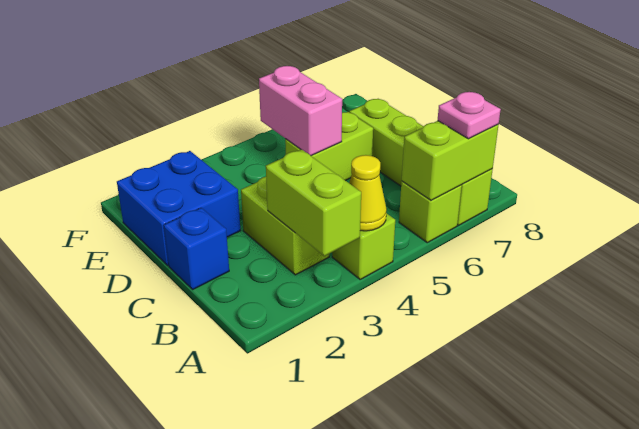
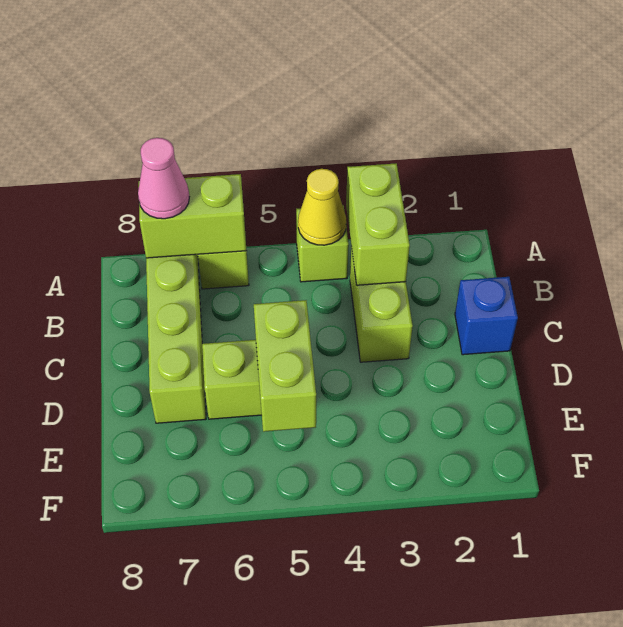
pink plate A7 level 3 -> pink cone A7 level 3
blue brick D1:E2 level 1 -> none
pink brick D5:E5 level 2 -> lime brick D5:E5 level 2

